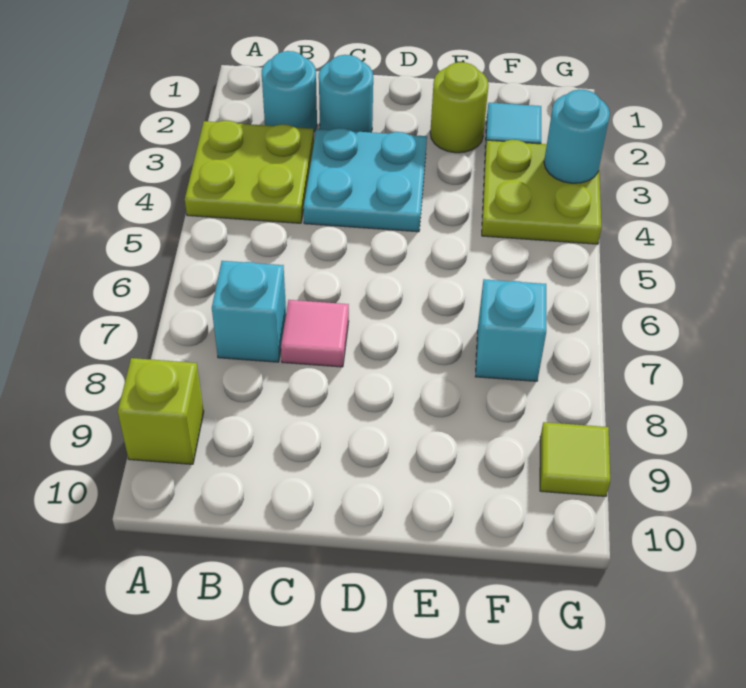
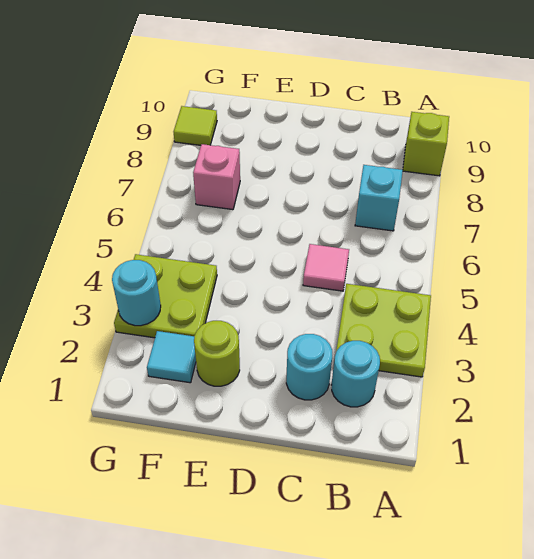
cyan plate C3:D4 level 1 -> none
pink tile C7 level 1 -> pink tile C5 level 1
cyan brick F7 level 1 -> pink brick F7 level 1

